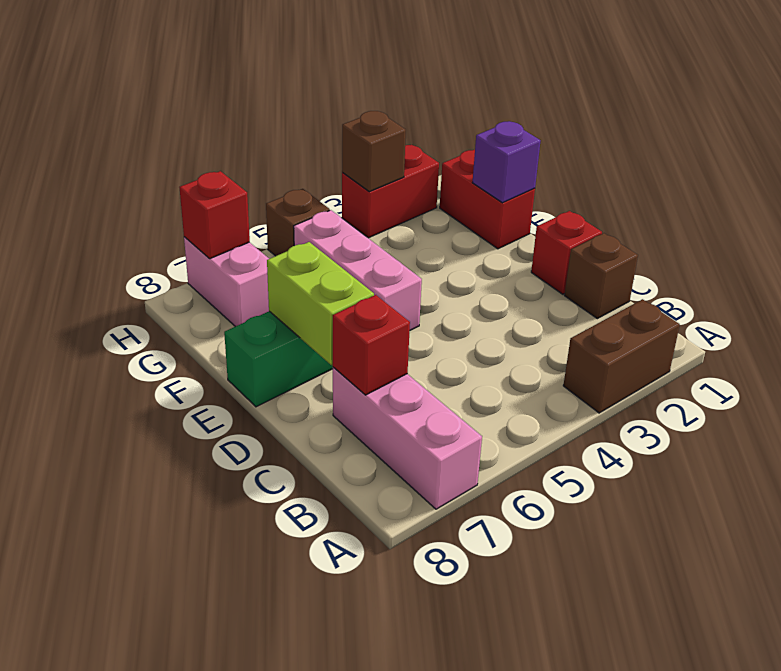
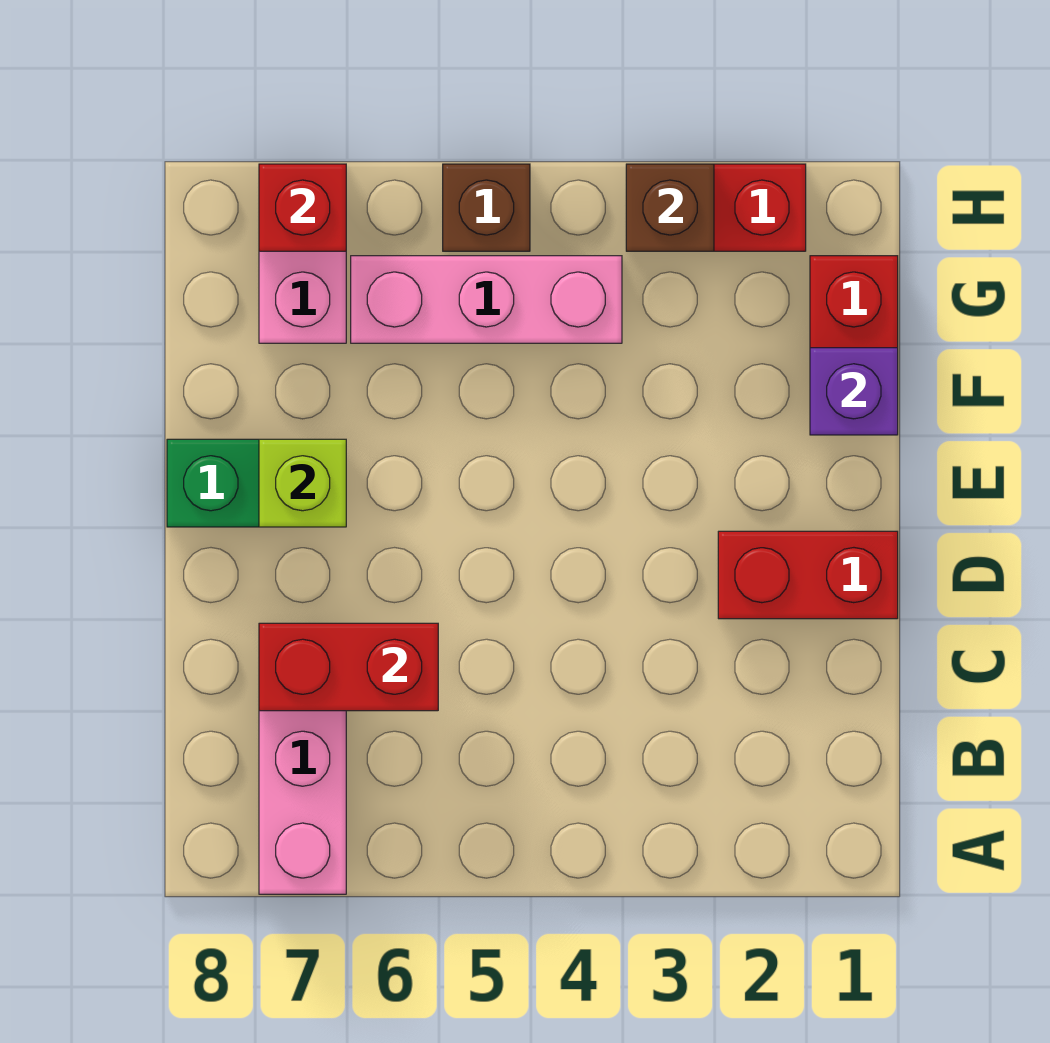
brown brick A2:A3 level 1 -> none
brown brick C1 level 1 -> none
red brick C7 level 2 -> red brick C6:C7 level 2
red brick D1 level 1 -> red brick D1:D2 level 1
lime brick D7:E7 level 2 -> lime brick E7 level 2
pink brick E5:G5 level 1 -> pink brick G4:G6 level 1

